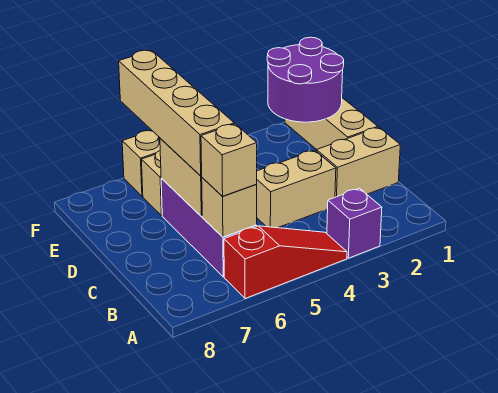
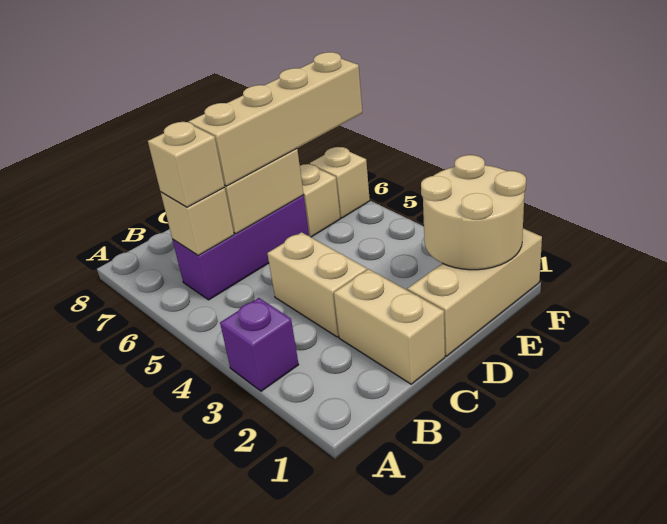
red slope A4:A6 level 1 top 6 -> none
purple round brick E1:F2 level 2 -> tan round brick E1:F2 level 2

